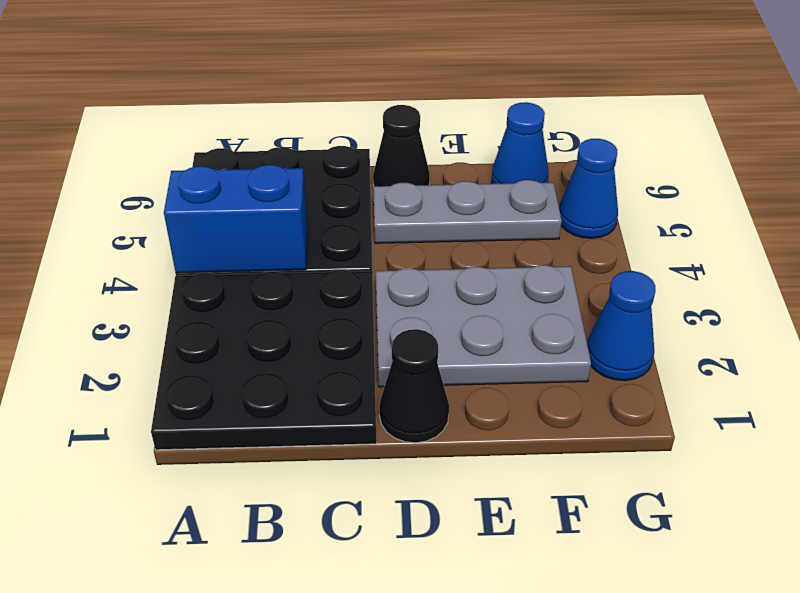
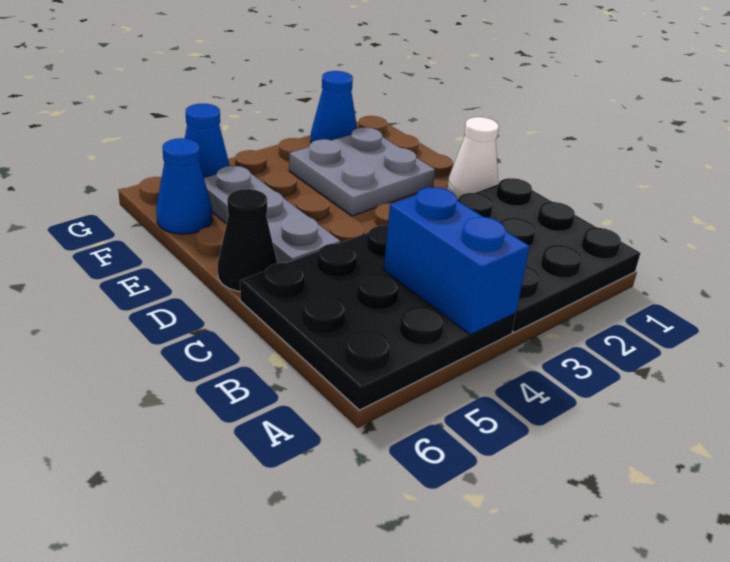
black cone D1 level 1 -> white cone D1 level 1
grey plate D2:F3 level 1 -> grey plate E2:F3 level 1

